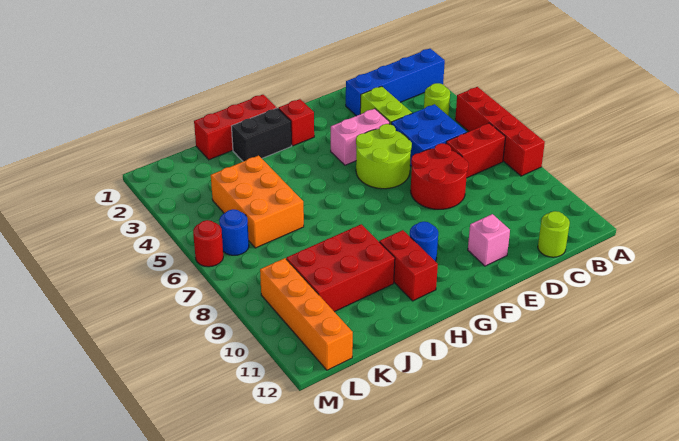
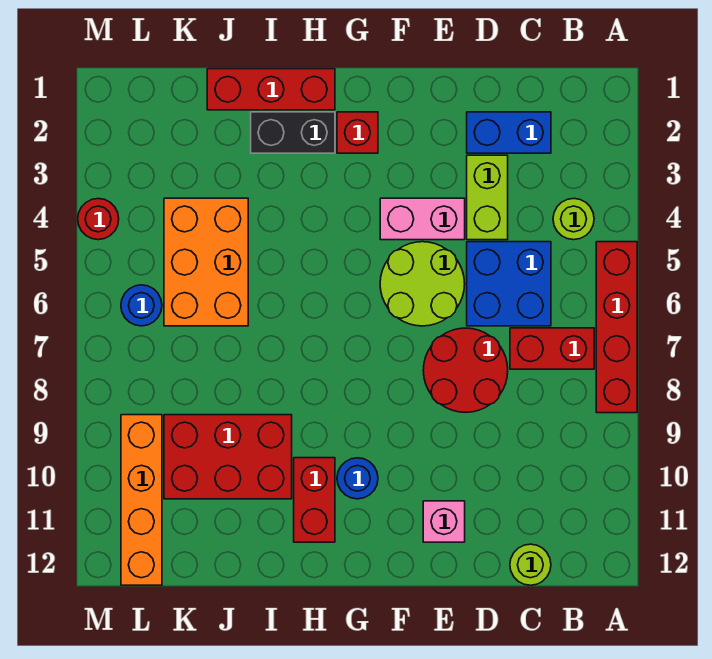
blue brick A2:D2 level 1 -> blue brick C2:D2 level 1
red round brick M6 level 1 -> red round brick M4 level 1

